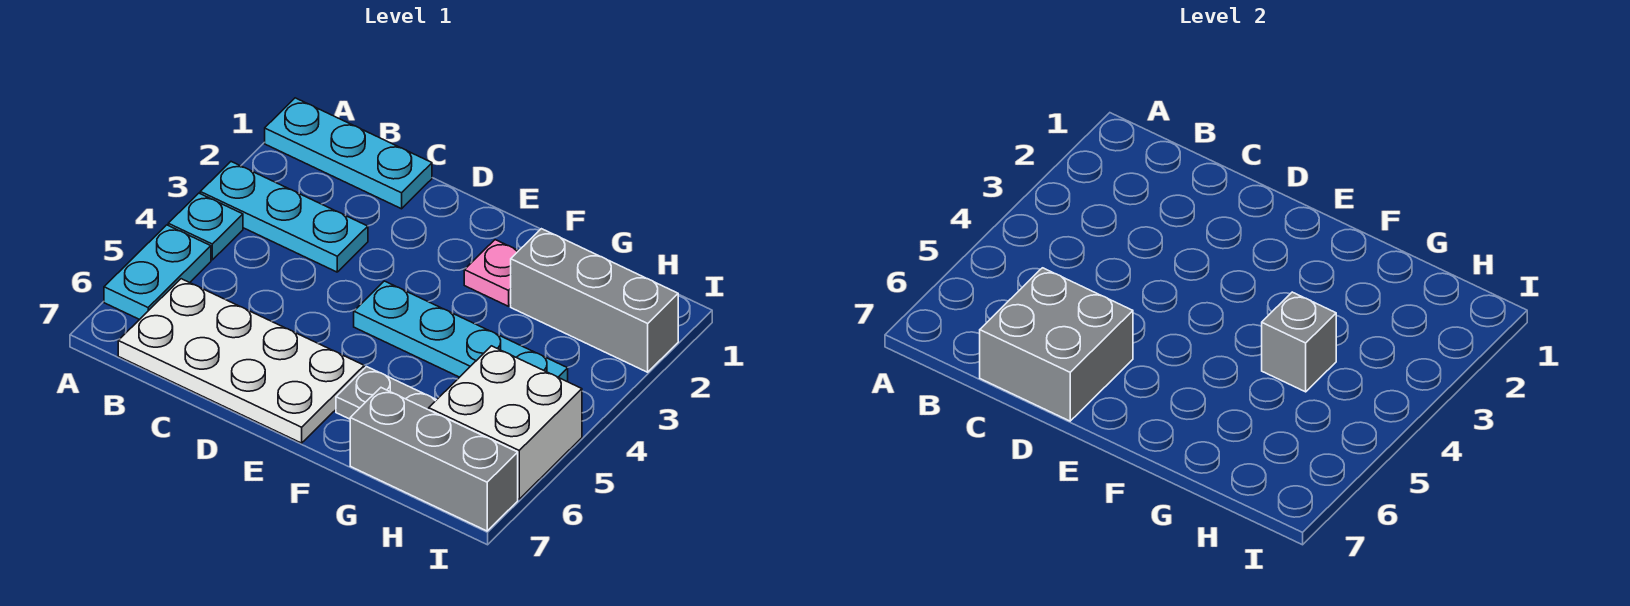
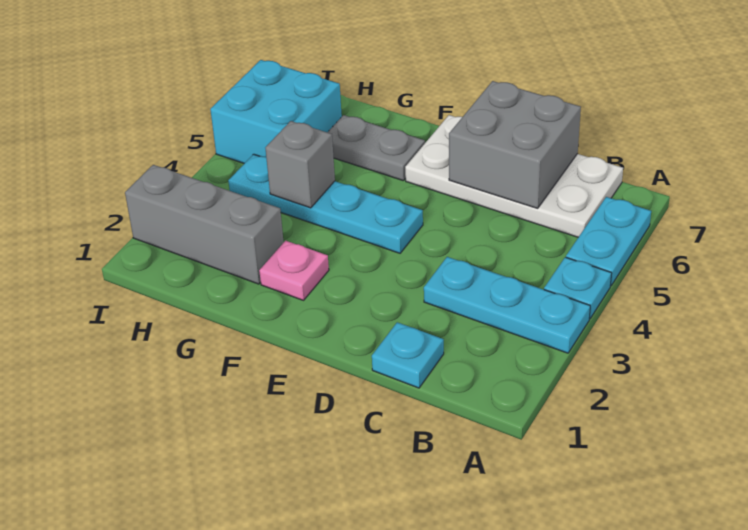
cyan plate A1:C1 level 1 -> cyan plate C1 level 1
grey brick G7:I7 level 1 -> none
white brick H5:I6 level 1 -> cyan brick H5:I6 level 1

